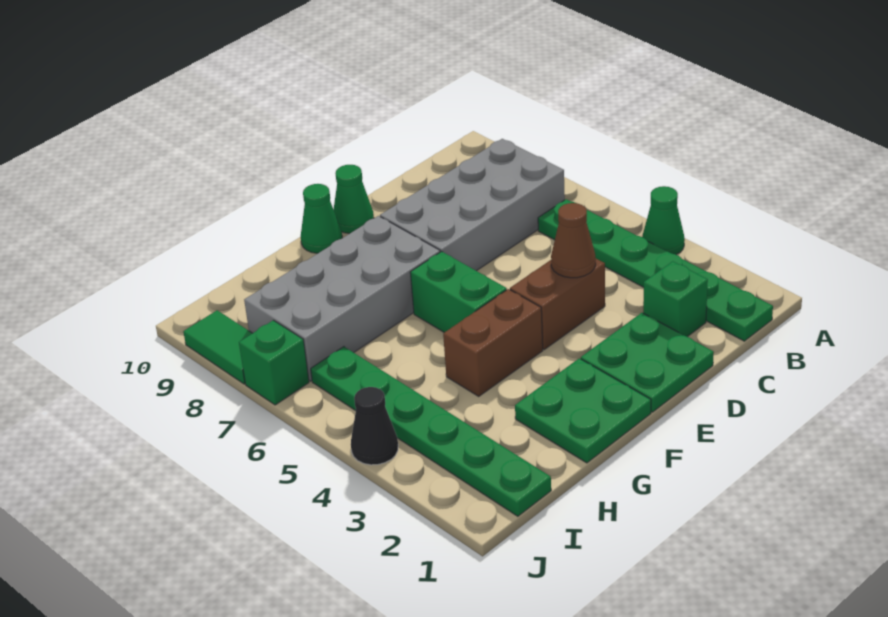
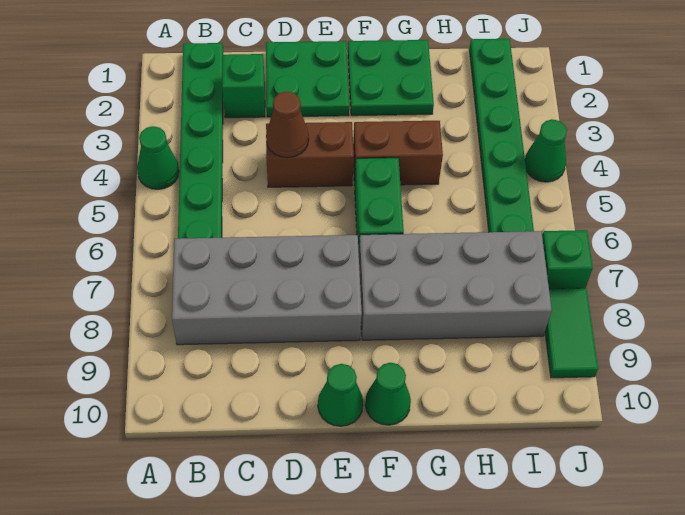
black cone J4 level 1 -> green cone J4 level 1

